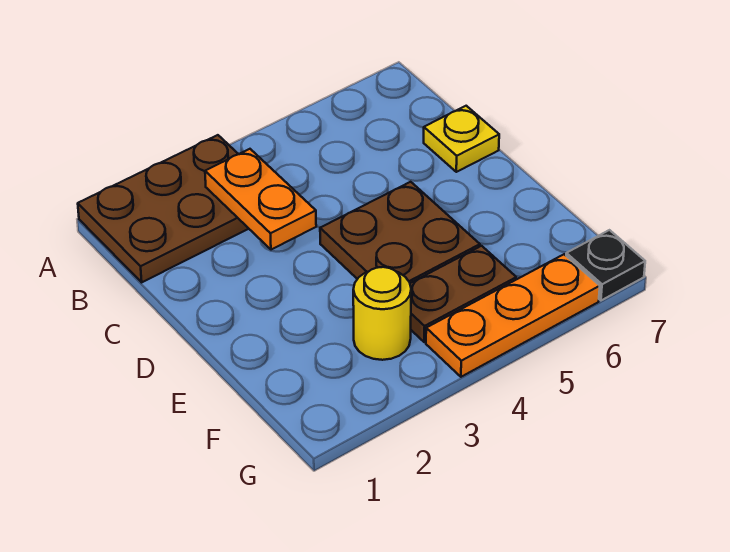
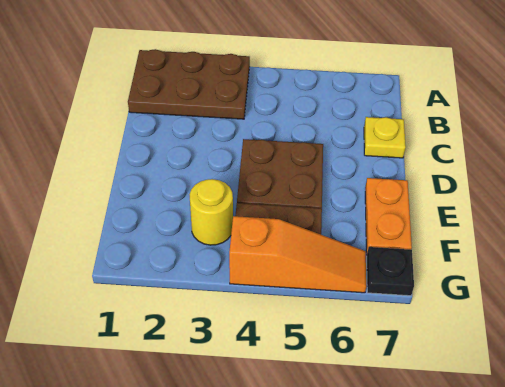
orange plate B3:C3 level 2 -> orange plate E7:F7 level 1
orange plate G4:G6 level 1 -> orange slope G4:G6 level 1 top 4

